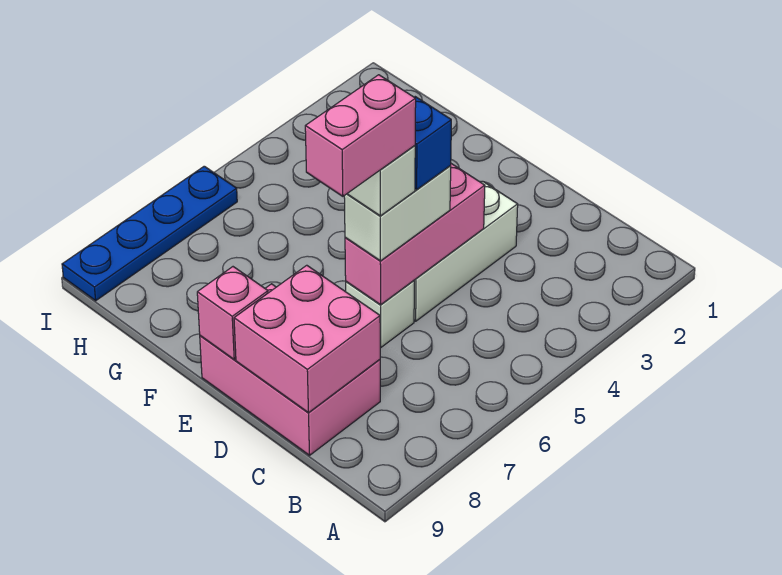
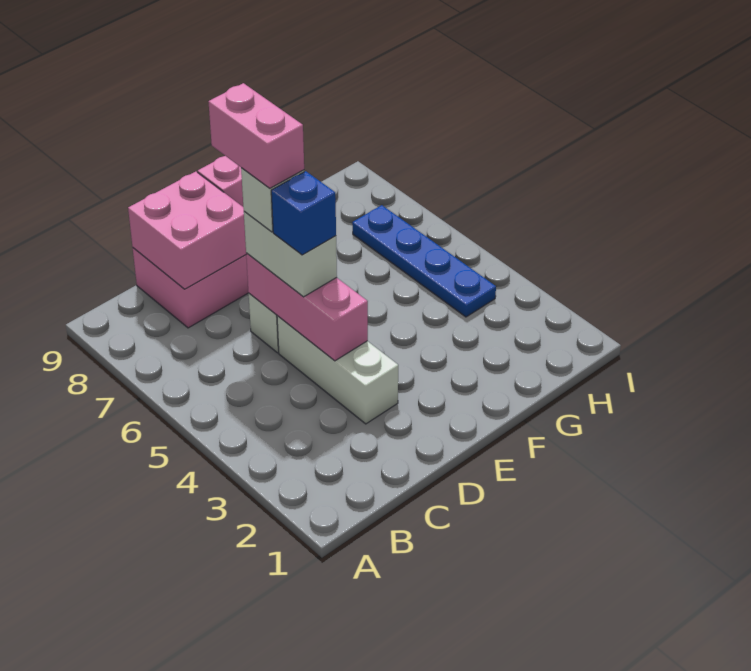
blue plate I6:I9 level 1 -> blue plate H4:H7 level 1

